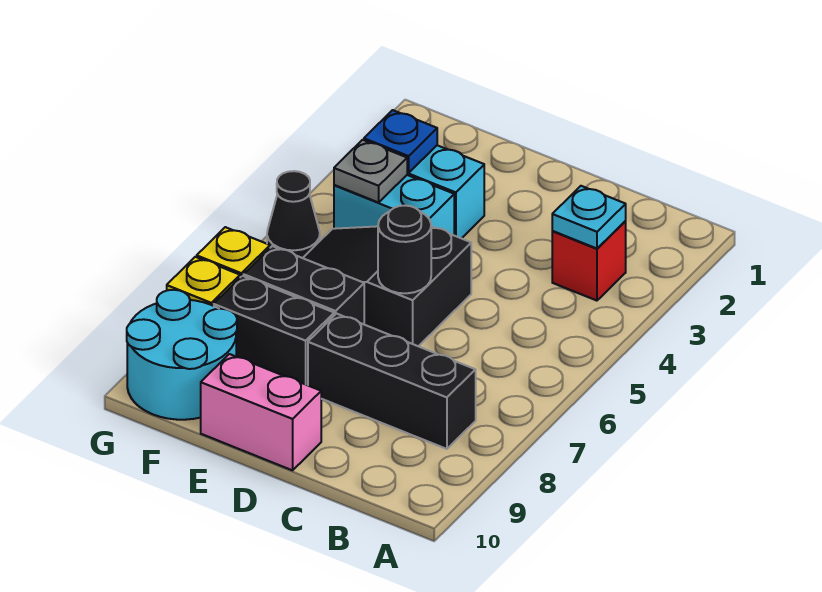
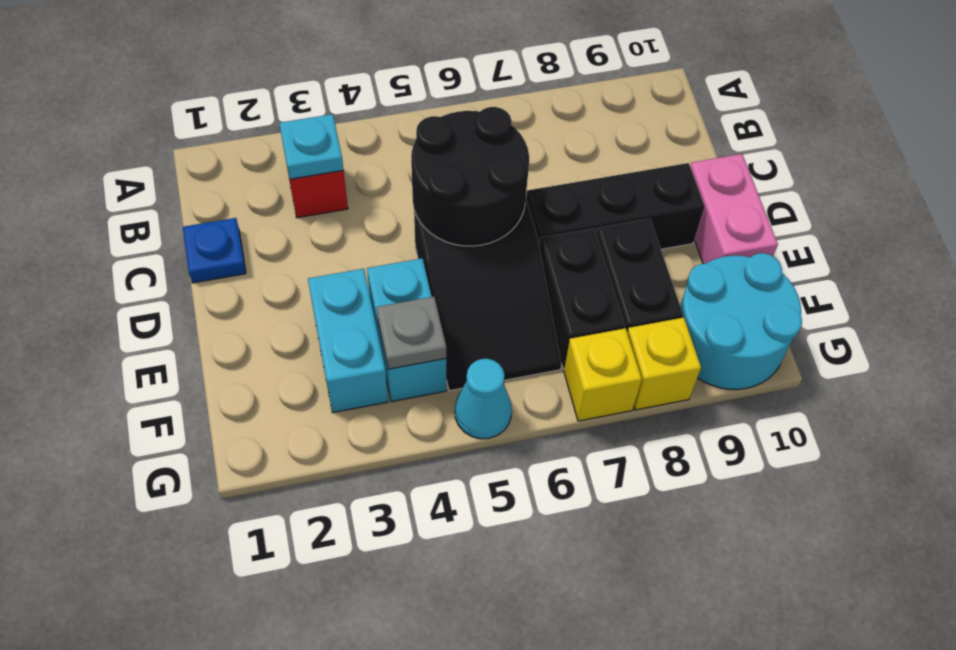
black brick B8:D8 level 1 -> black brick D7:D9 level 1
black round brick D6 level 2 -> black round brick C5:D6 level 2
blue plate F3 level 2 -> blue plate C1 level 1
black cone G5 level 1 -> cyan cone G5 level 1

